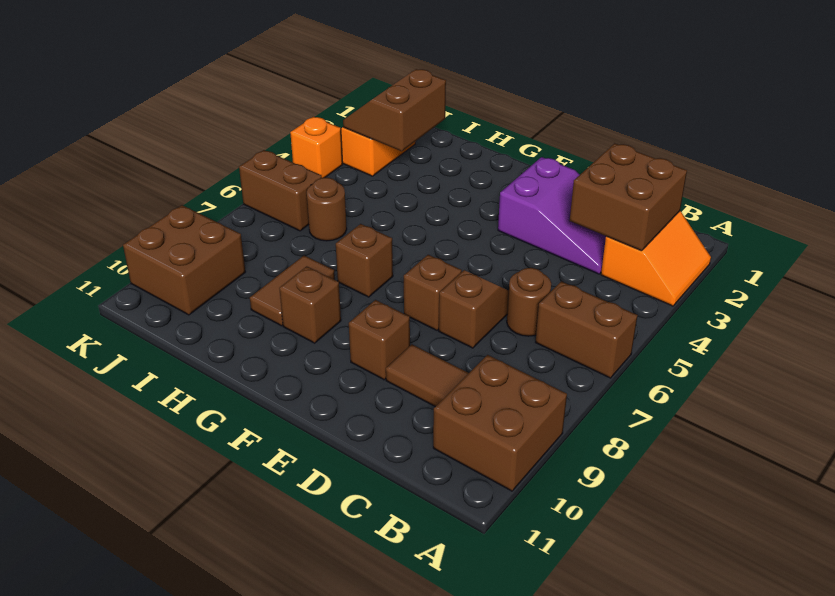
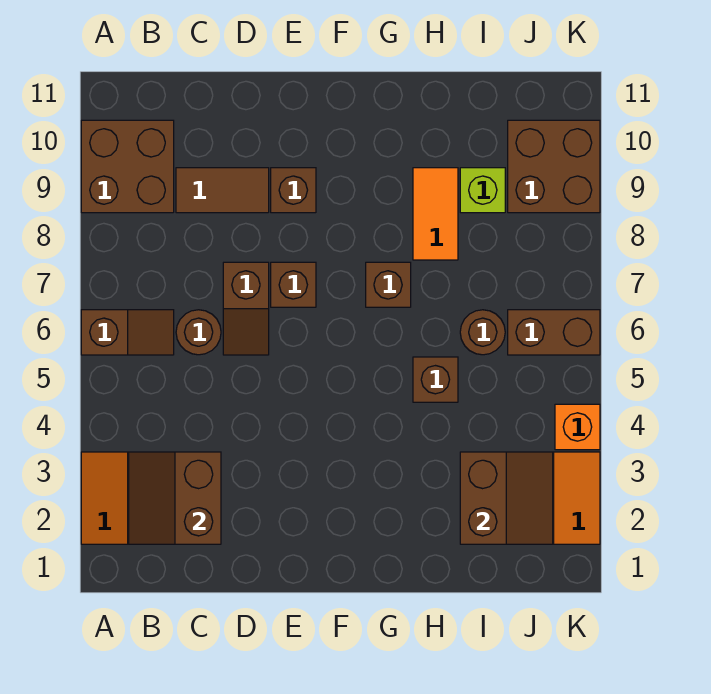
brown brick A6:B6 level 1 -> brown slope A6:B6 level 1 top A
brown brick B2:C3 level 2 -> brown slope B2:C3 level 2 top C
purple slope C2:E3 level 1 top E -> none
brown brick G9 level 1 -> brown brick H5 level 1
brown tile H8:H9 level 1 -> orange tile H8:H9 level 1
none -> lime brick I9 level 1

